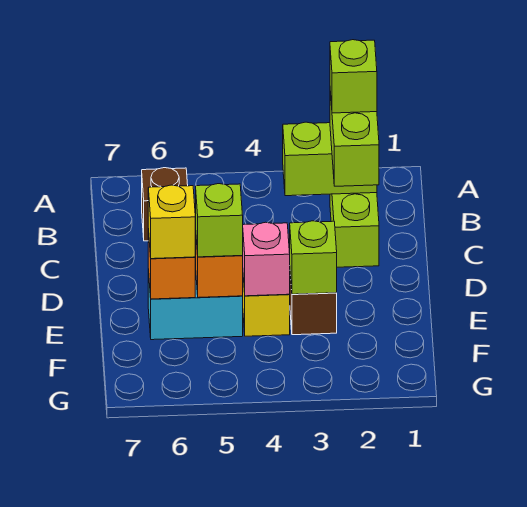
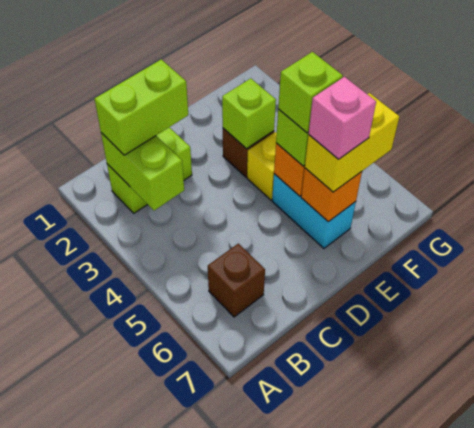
lime brick B2 level 4 -> lime brick E5 level 4
pink brick E4 level 2 -> pink brick E6 level 4
yellow brick E6 level 3 -> yellow brick E6:F6 level 3

